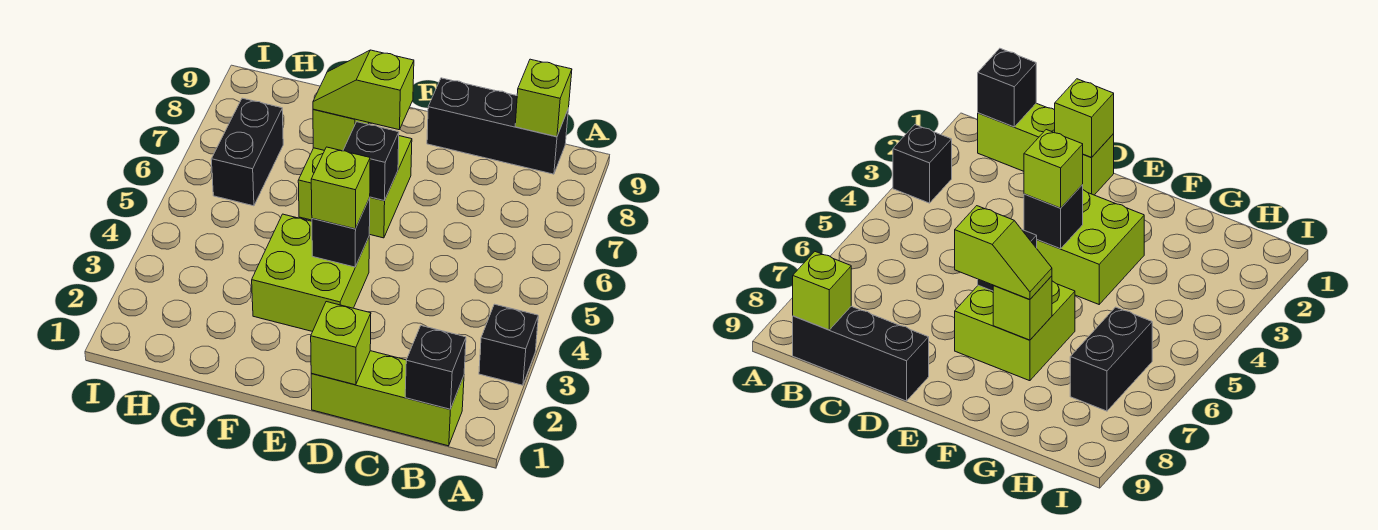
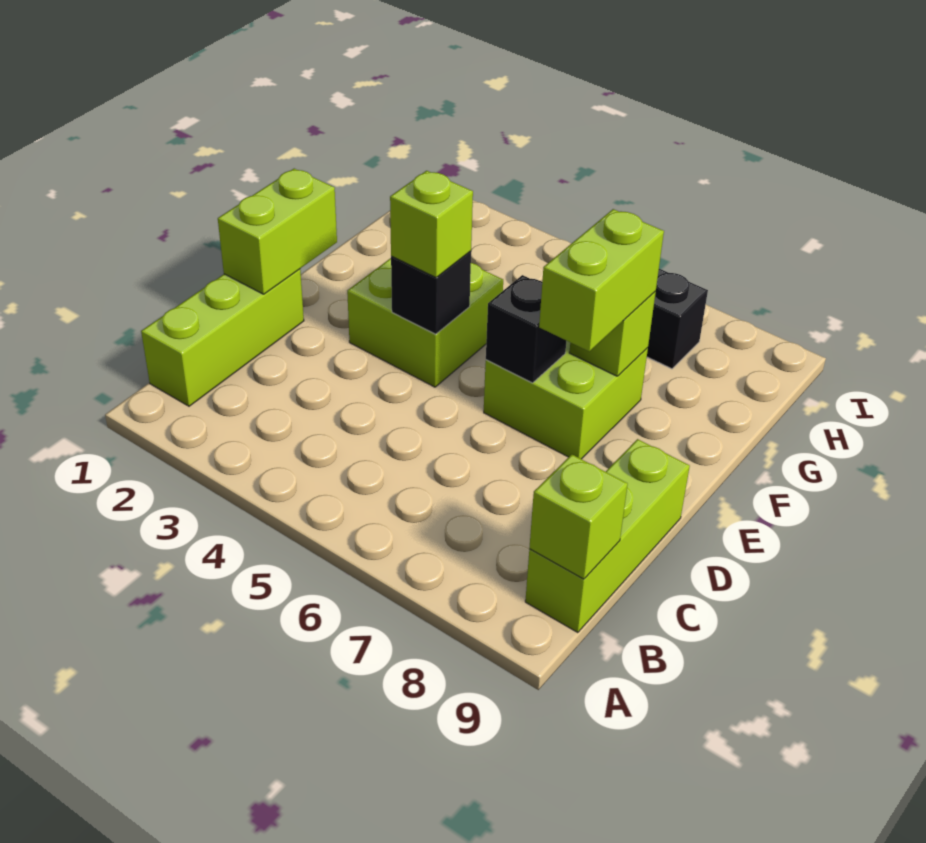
black brick A3 level 1 -> none
black brick B1 level 2 -> none
black brick B9:D9 level 1 -> lime brick B9:D9 level 1
lime brick D1 level 2 -> lime brick D1:E1 level 2
lime slope E7:F7 level 3 top E -> lime brick E7:F7 level 3

